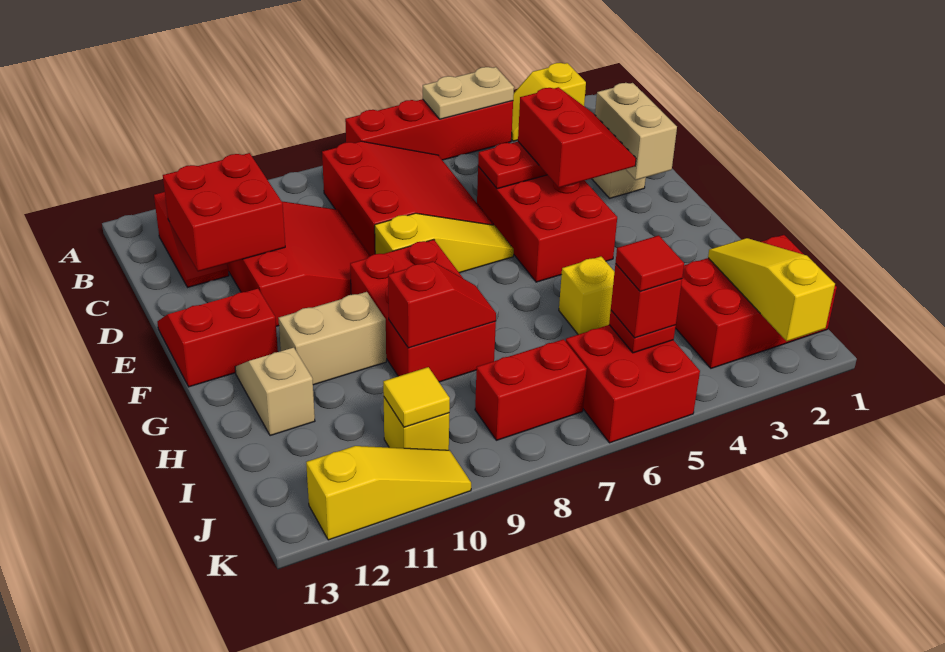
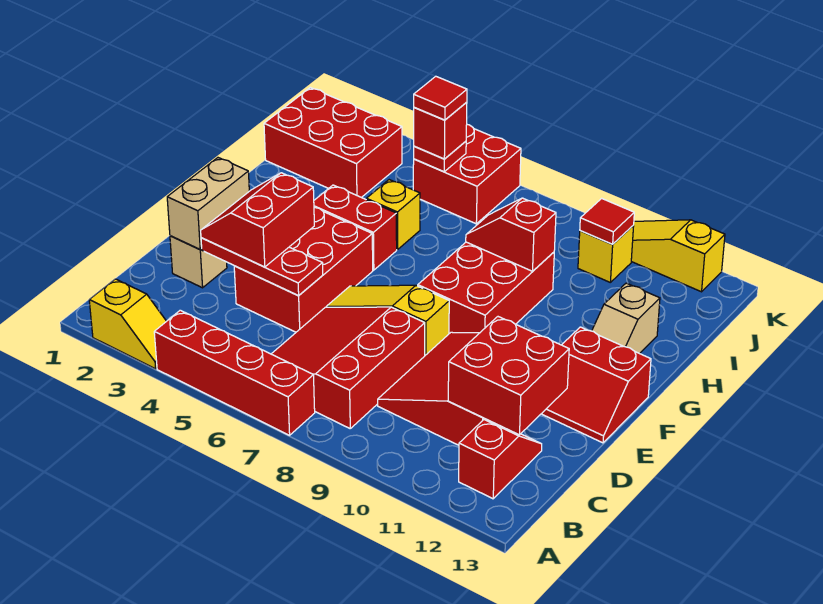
tan plate A4:A5 level 2 -> none
tan brick G10:G11 level 1 -> none
yellow slope I2:K2 level 2 top K -> none
red brick J7:J8 level 1 -> red brick G4:G5 level 1
yellow tile J10 level 2 -> red tile J10 level 2

